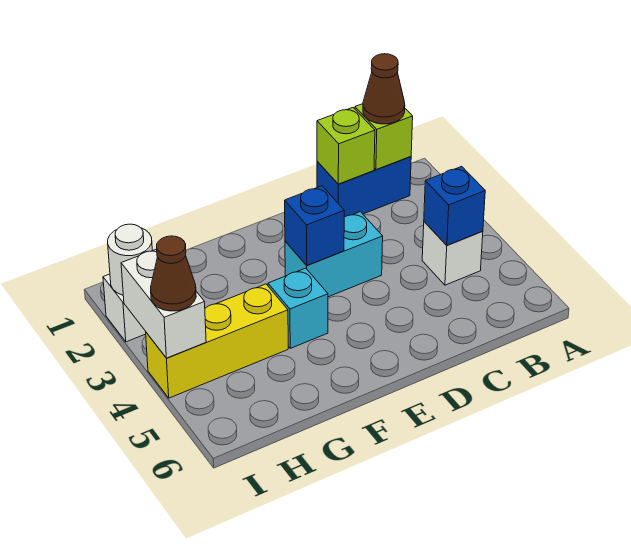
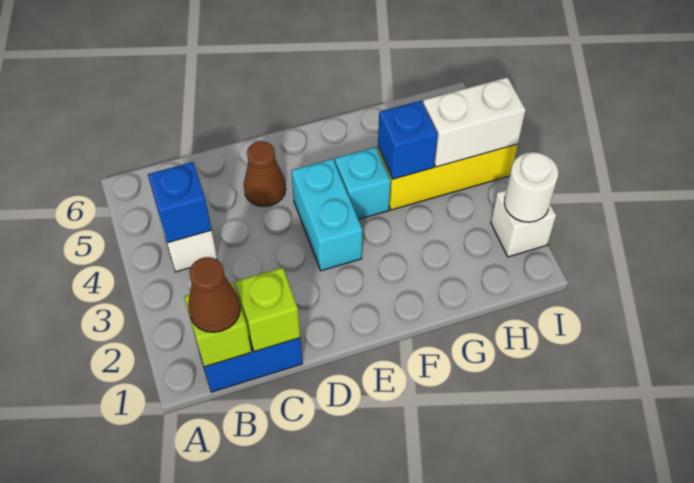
cyan brick D3:E3 level 1 -> cyan brick E3:E4 level 1
blue brick E3 level 2 -> blue brick G4 level 2
white brick I3:I4 level 2 -> white brick H4:I4 level 2
brown cone I4 level 3 -> brown cone D5 level 1

